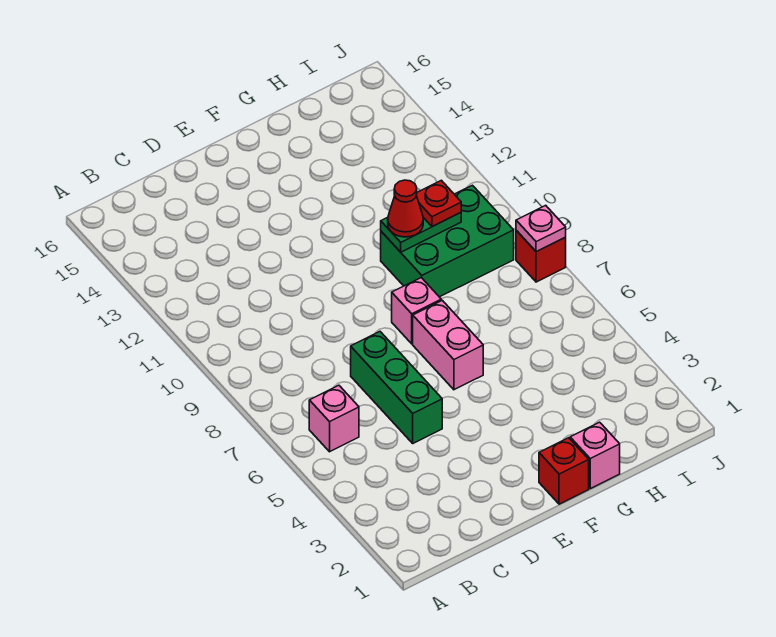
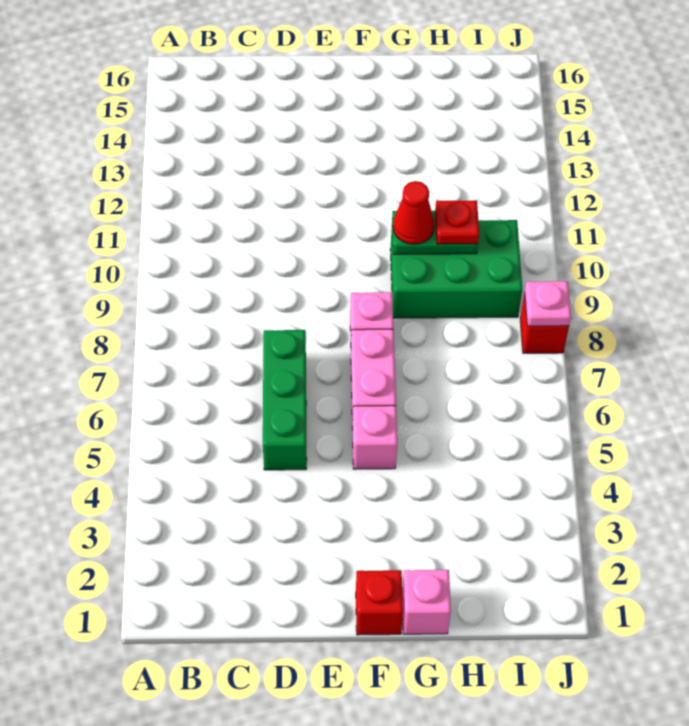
pink brick B6 level 1 -> pink brick F5 level 1

